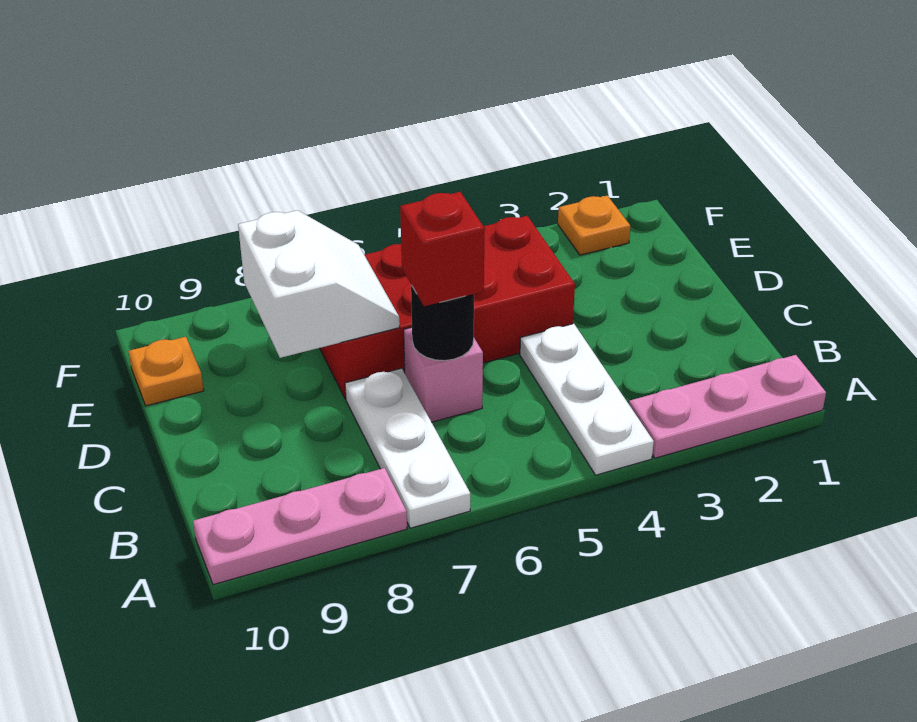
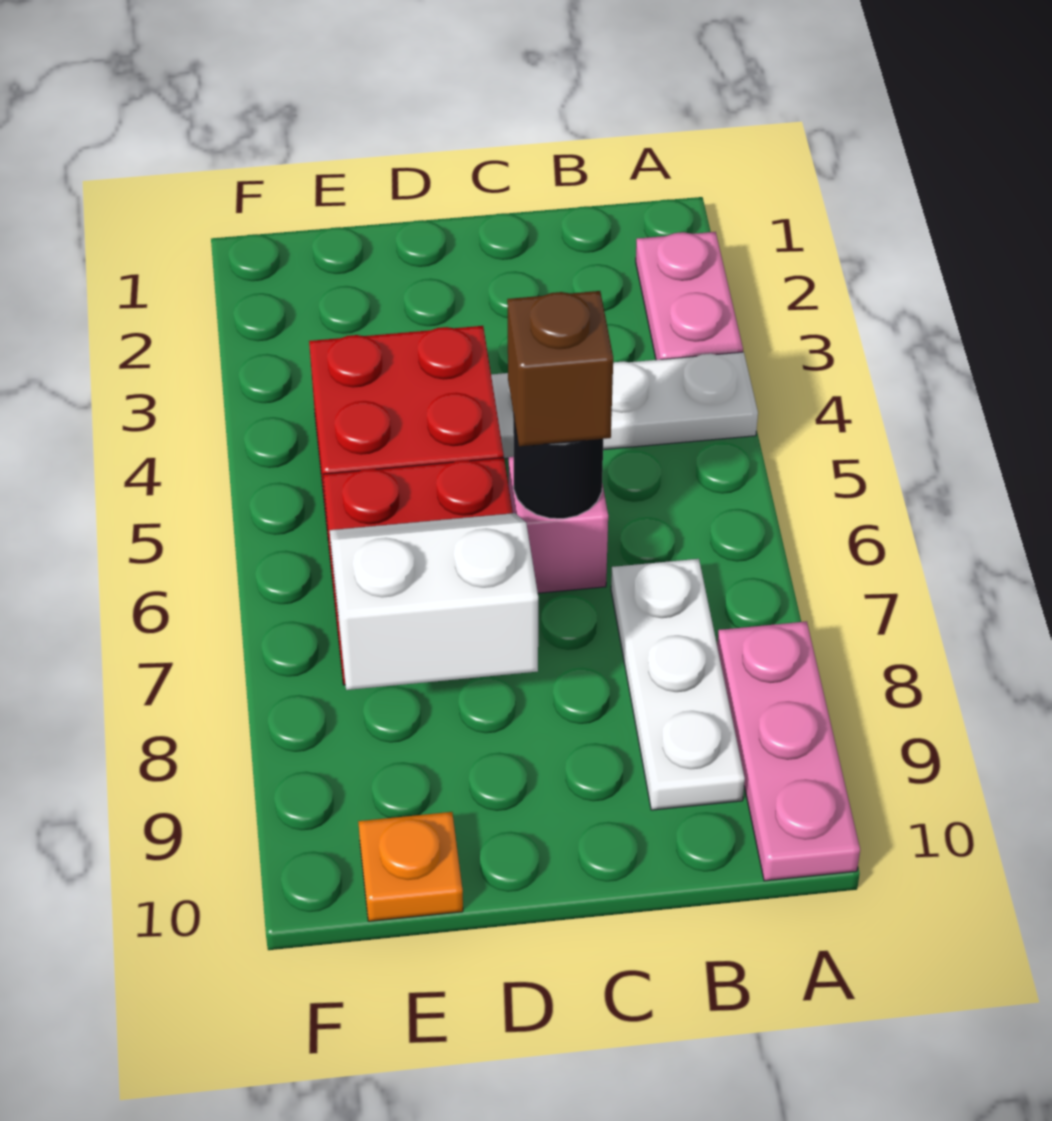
pink plate A1:A3 level 1 -> pink plate A2:A3 level 1
white plate A7:C7 level 1 -> white plate B7:B9 level 1
red brick C6 level 3 -> brown brick C6 level 3
orange plate F2 level 1 -> none

